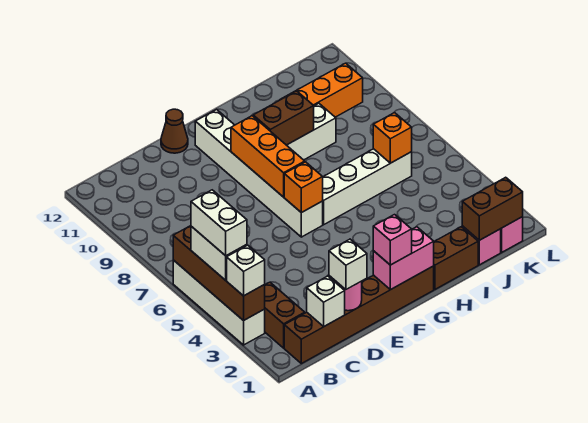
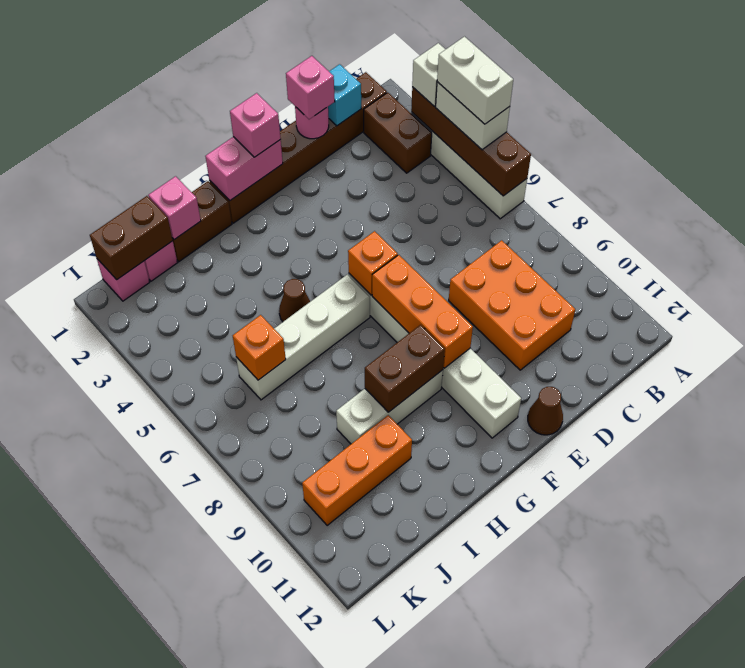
white brick C1 level 2 -> cyan brick C1 level 2
none -> orange brick C8:D10 level 1
white brick D1 level 3 -> pink brick D1 level 3
none -> brown cone H5 level 1
none -> pink brick I1 level 2

